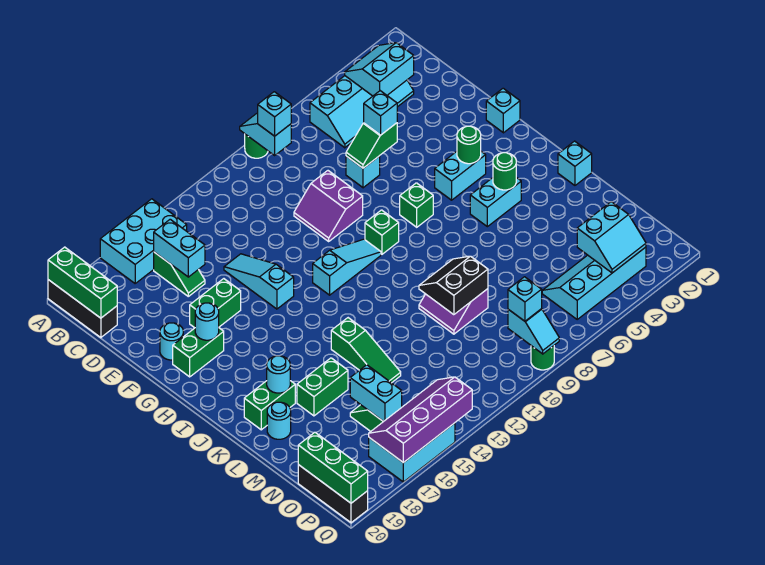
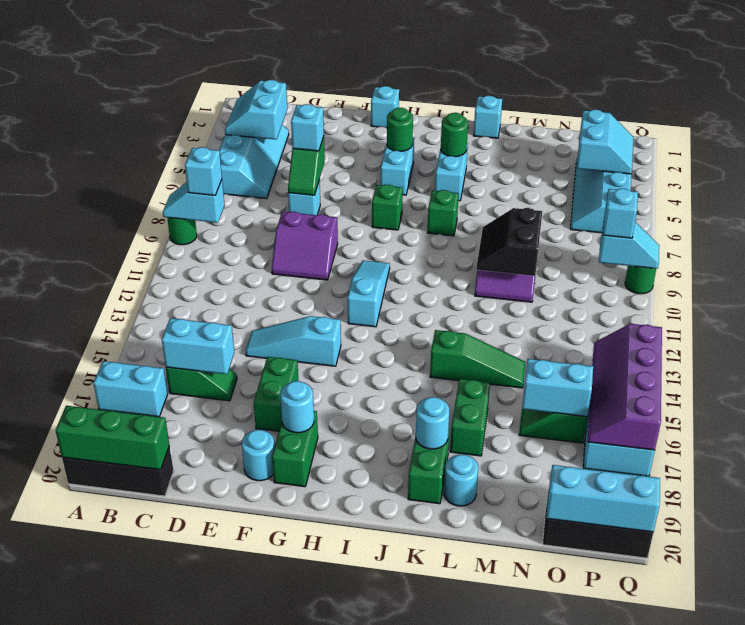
cyan brick A15:B17 level 1 -> cyan brick A17:B17 level 1
green brick H9 level 1 -> green brick J7 level 1
green brick O20:Q20 level 2 -> cyan brick O20:Q20 level 2

